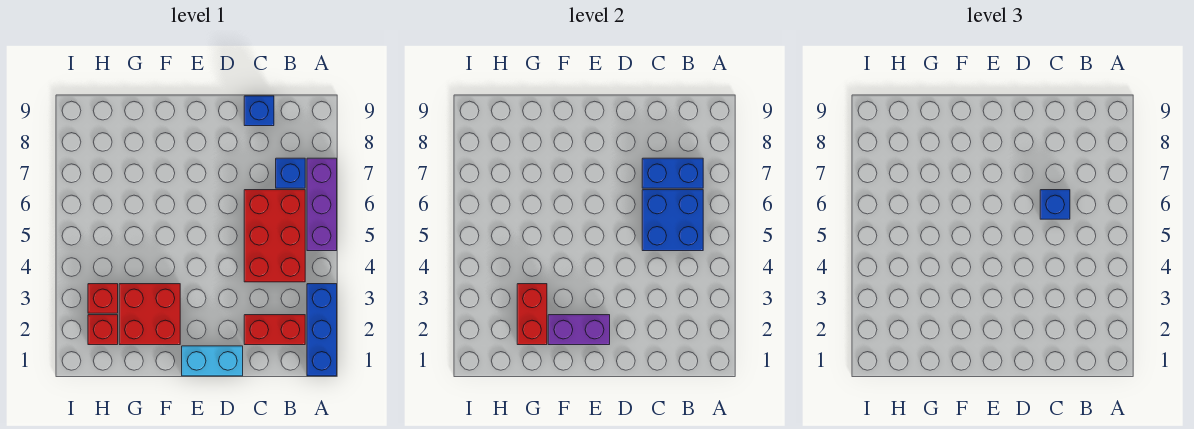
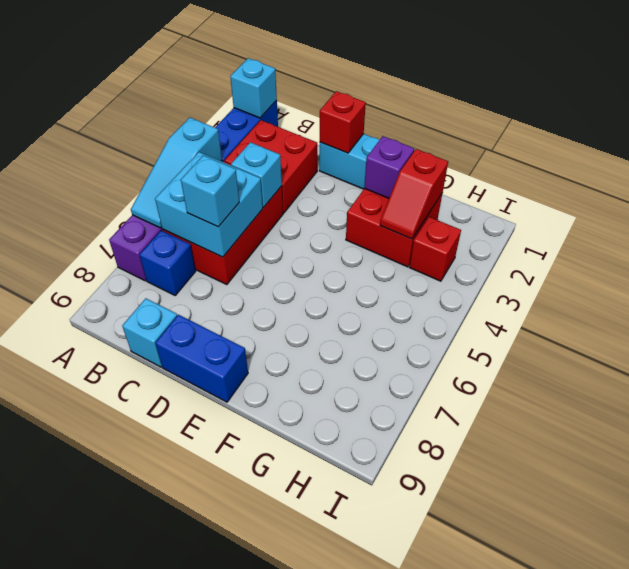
none -> cyan brick A1 level 2
none -> cyan slope A4:A6 level 2 top 4
red brick B2:C2 level 1 -> red brick B2:C3 level 1
blue brick B5:C6 level 2 -> cyan brick B5:C6 level 2
blue brick B7:C7 level 2 -> blue brick D9:E9 level 1
none -> cyan brick C4 level 2
blue brick C6 level 3 -> cyan brick C6 level 3
blue brick C9 level 1 -> cyan brick C9 level 1
purple brick E2:F2 level 2 -> purple brick F2 level 2
red brick G2:G3 level 2 -> red slope G2:G3 level 2 top 2
red brick H2 level 1 -> red brick D1 level 2

